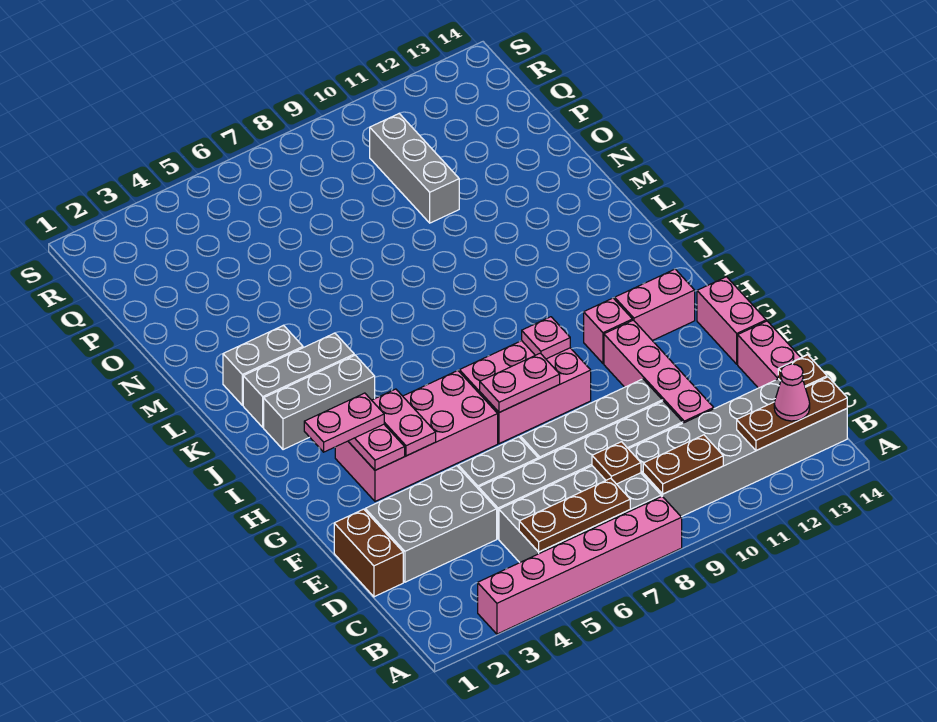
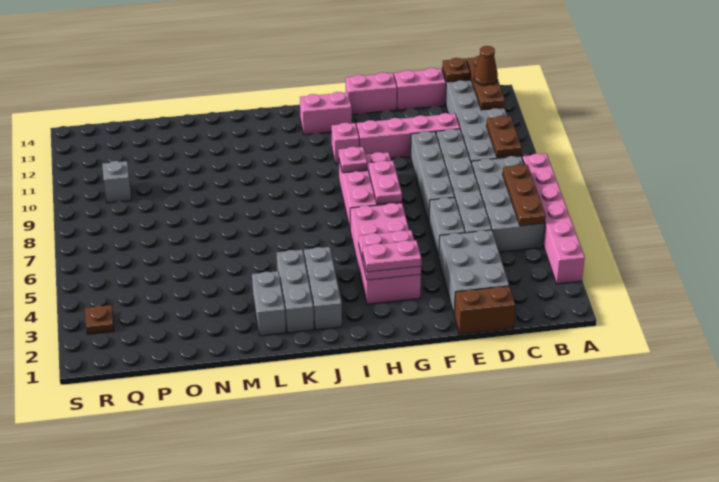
pink cone B13 level 3 -> brown cone B13 level 3
brown plate C8 level 2 -> brown plate R3 level 1
pink plate H2:H3 level 3 -> pink plate G3:H3 level 3
pink brick H12:H13 level 1 -> pink brick H13:I13 level 1
grey brick O10:Q10 level 1 -> grey brick Q10 level 1

